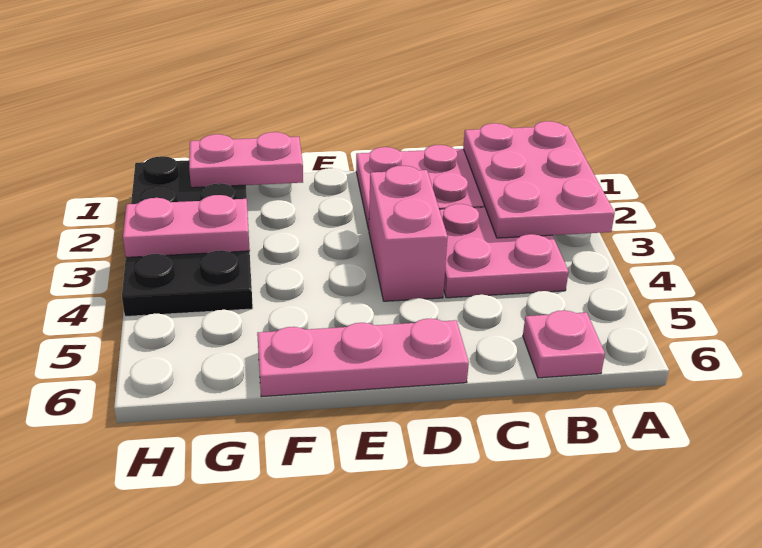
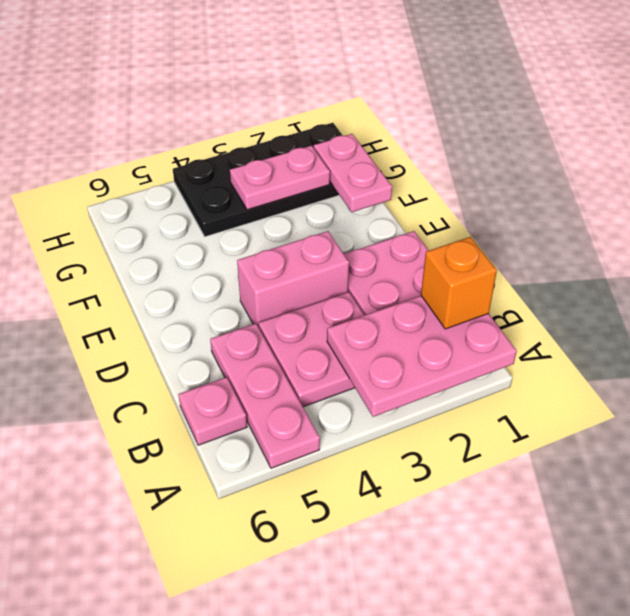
none -> orange brick B1 level 3
pink plate D6:F6 level 1 -> pink plate A5:C5 level 1
pink plate G3:H3 level 2 -> pink plate G2:G3 level 2

